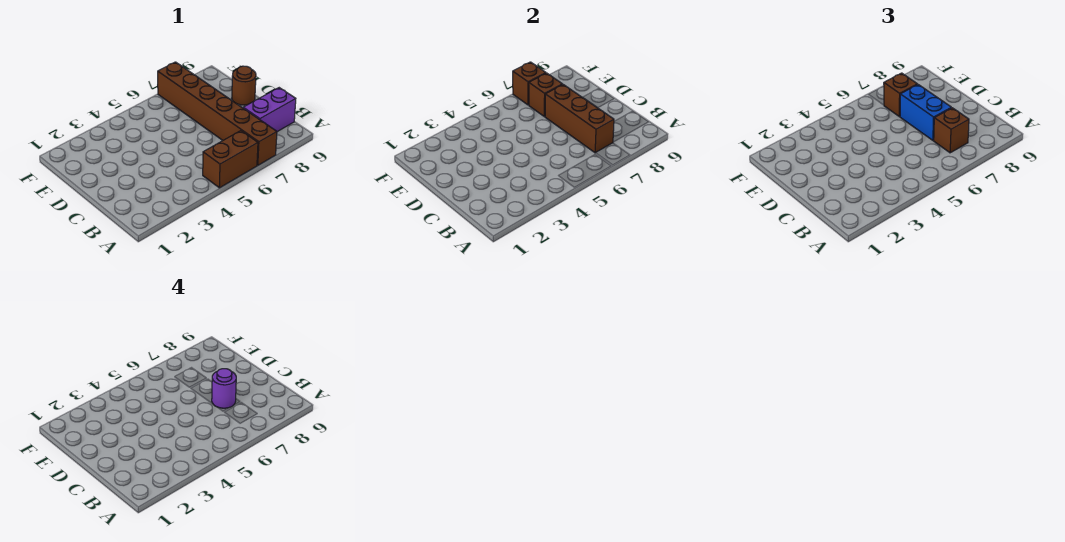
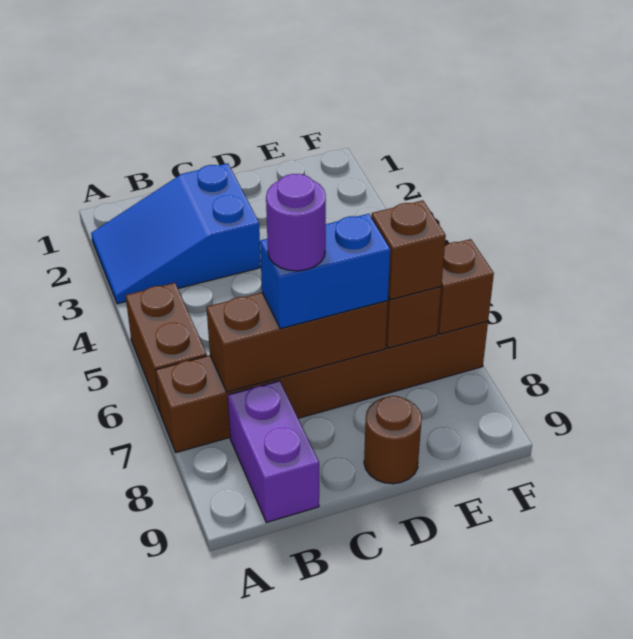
none -> blue slope A2:C3 level 1 top C
brown brick B7 level 3 -> none

